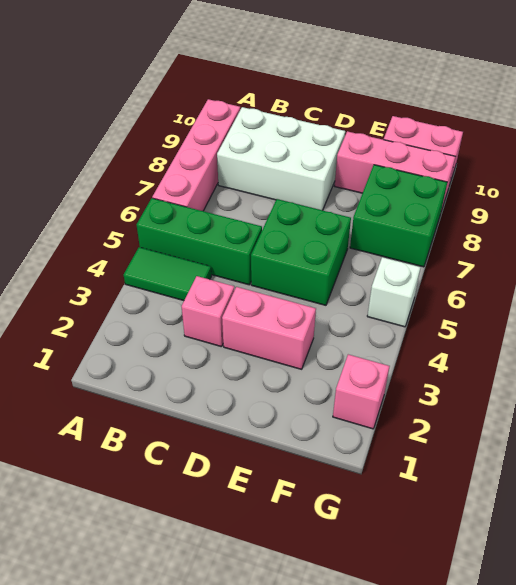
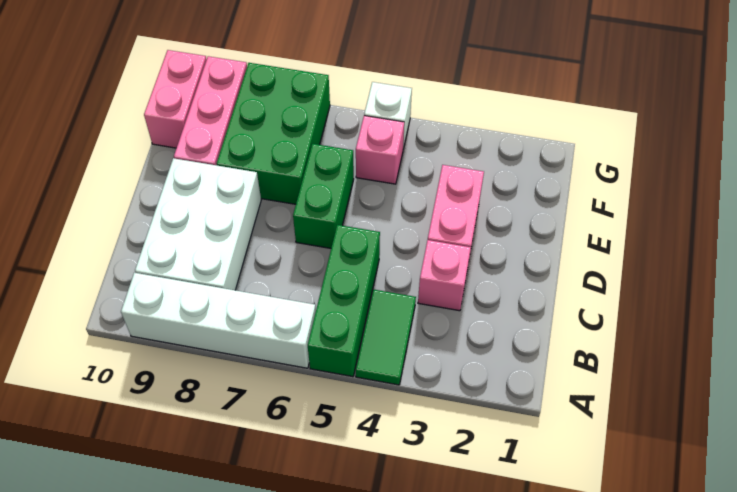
pink brick A6:A9 level 1 -> white brick A6:A9 level 1
green brick D5:E6 level 1 -> green brick D6:E6 level 1
green brick F7:G8 level 1 -> green brick E7:G8 level 1
pink brick G2 level 1 -> pink brick F5 level 1

